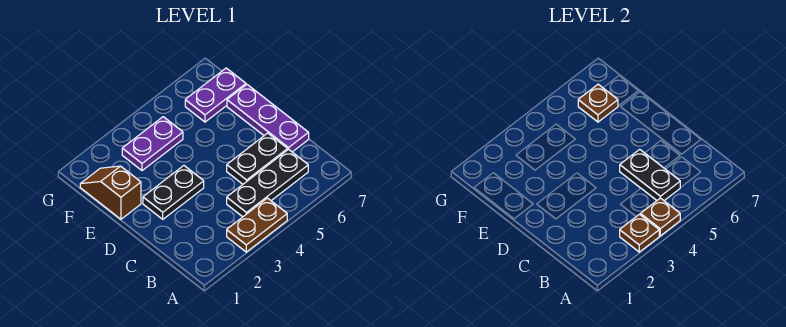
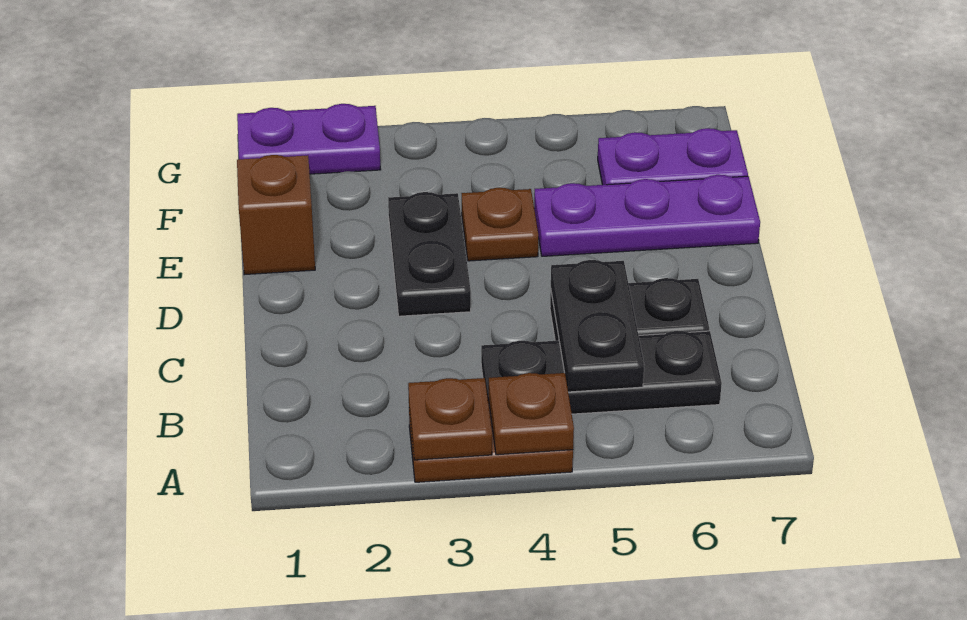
purple plate C7:E7 level 1 -> purple plate E5:E7 level 1
black plate D2:D3 level 1 -> black plate D3:E3 level 1
purple plate F3:F4 level 1 -> purple plate G1:G2 level 1
brown plate F6 level 2 -> brown plate E4 level 1

